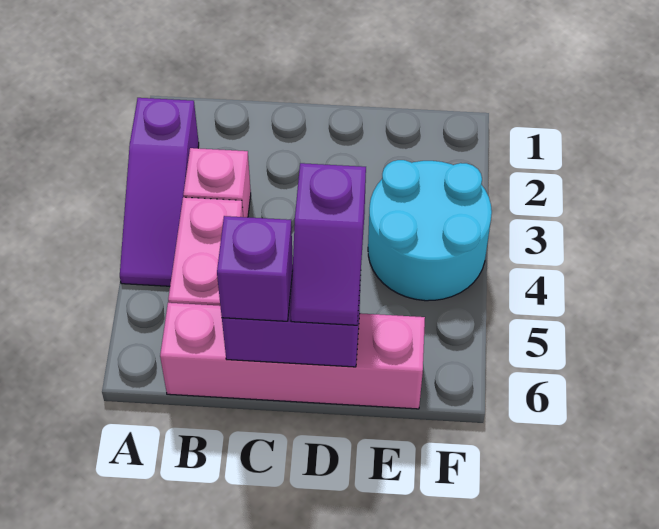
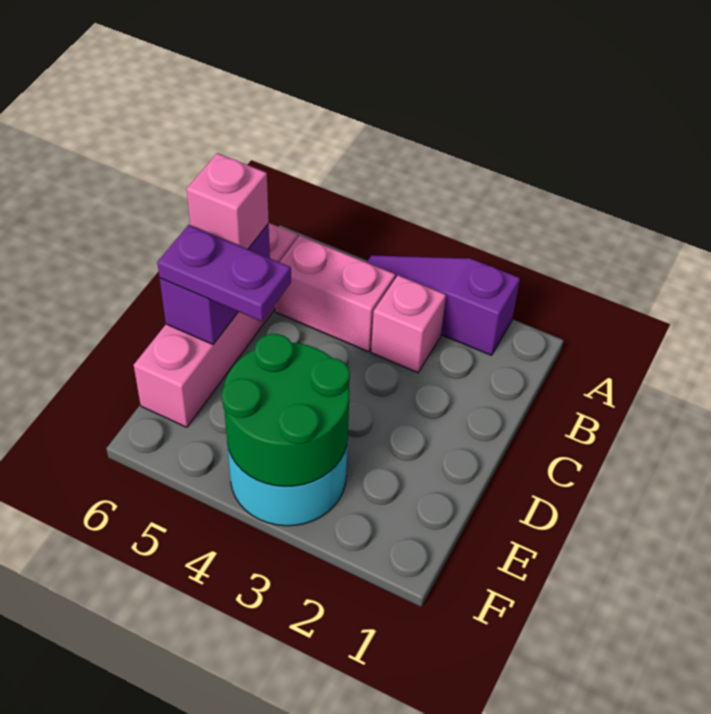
purple brick C6 level 3 -> pink brick C6 level 3
purple slope D5:D6 level 3 top 5 -> purple plate D5:D6 level 3
none -> green round brick E3:F4 level 2

